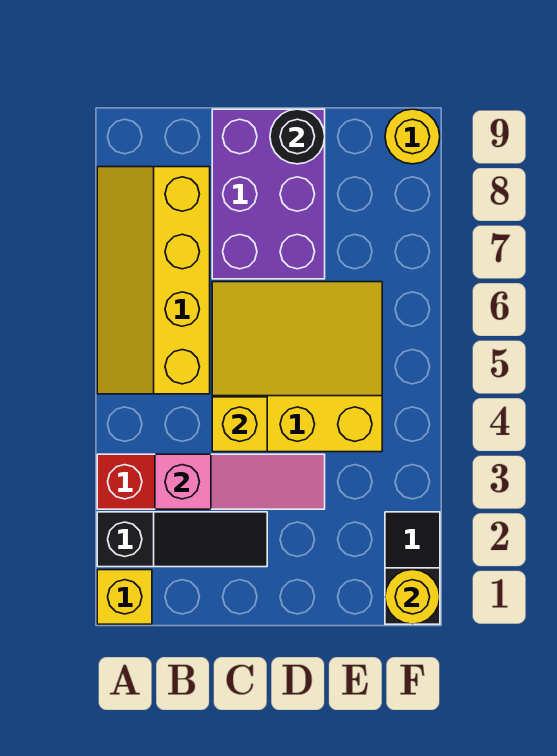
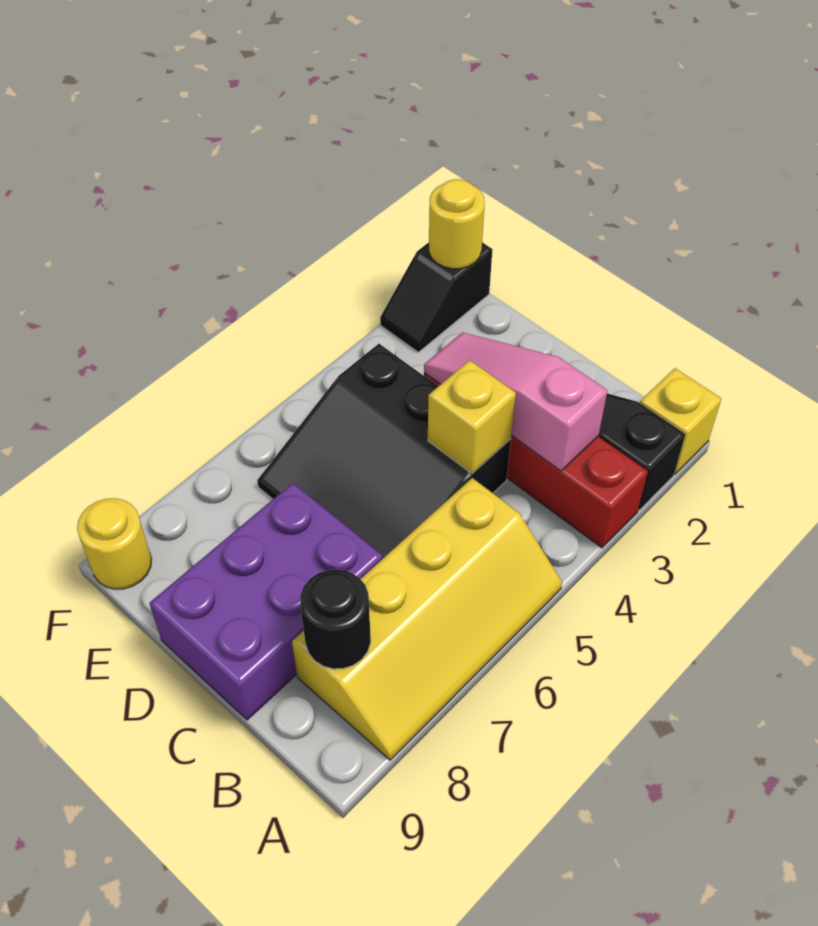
yellow slope C4:E6 level 1 top 4 -> black slope C4:E6 level 1 top 4
black round brick D9 level 2 -> black round brick B8 level 2

